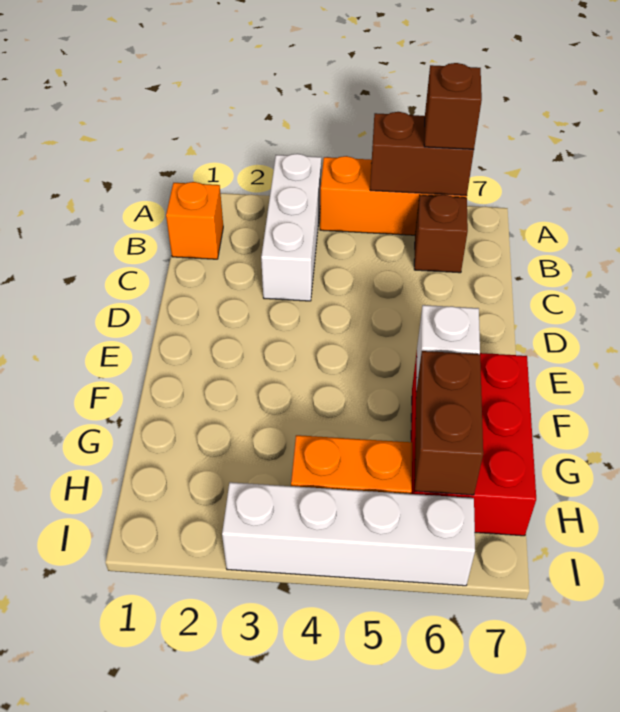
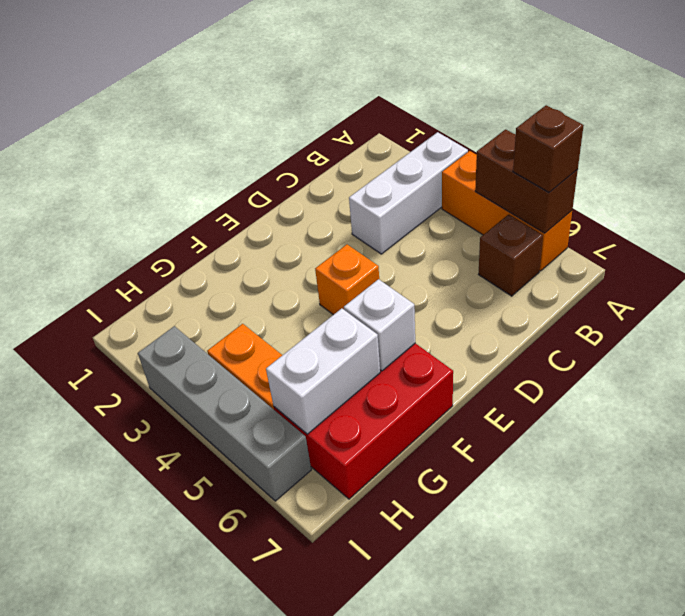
orange brick B1 level 1 -> orange brick E4 level 1
brown brick G6:H6 level 2 -> white brick G6:H6 level 2
white brick I3:I6 level 1 -> grey brick I3:I6 level 1

